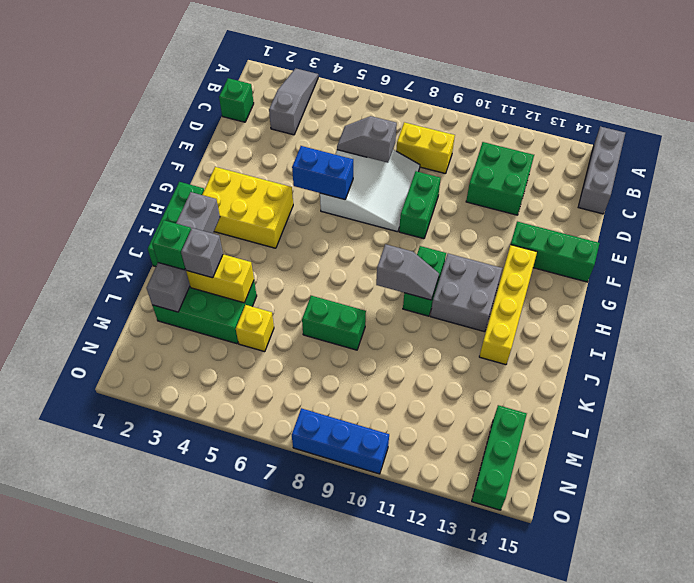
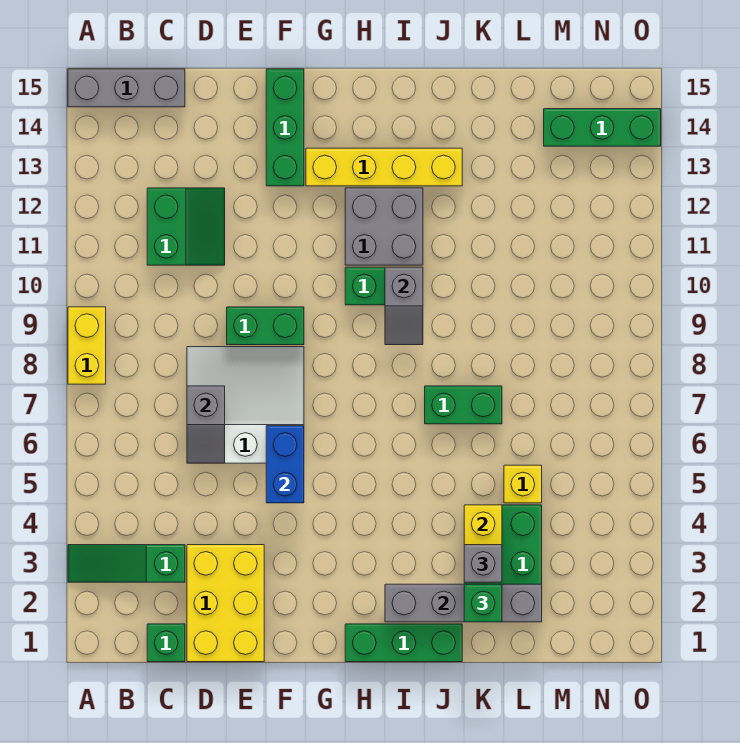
grey slope A3:C3 level 1 top C -> green slope A3:C3 level 1 top C
yellow brick C8:C9 level 1 -> yellow brick A8:A9 level 1
green brick C11:D12 level 1 -> green slope C11:D12 level 1 top C
yellow brick G2:H4 level 1 -> yellow brick D1:E3 level 1
grey slope I9:I10 level 2 top 9 -> grey slope I9:I10 level 2 top 10
green brick K7:K8 level 1 -> green brick J7:K7 level 1
blue brick O8:O10 level 1 -> none

